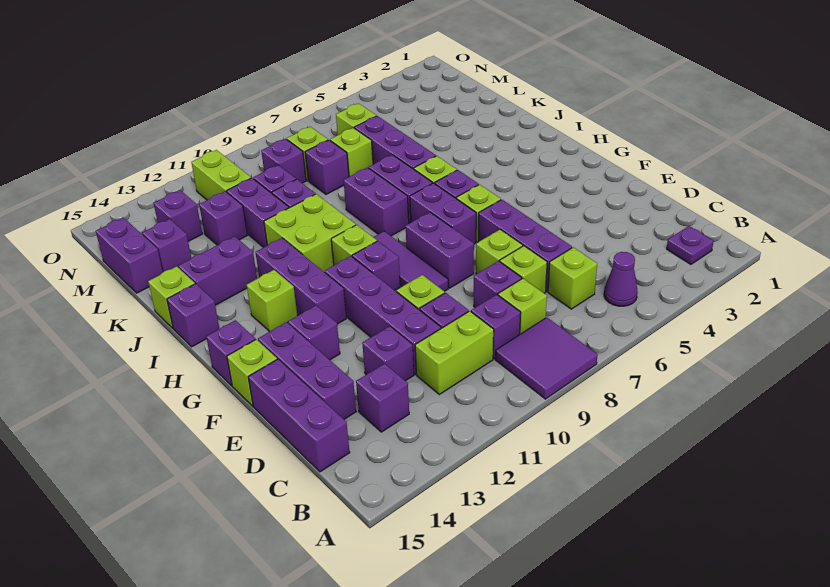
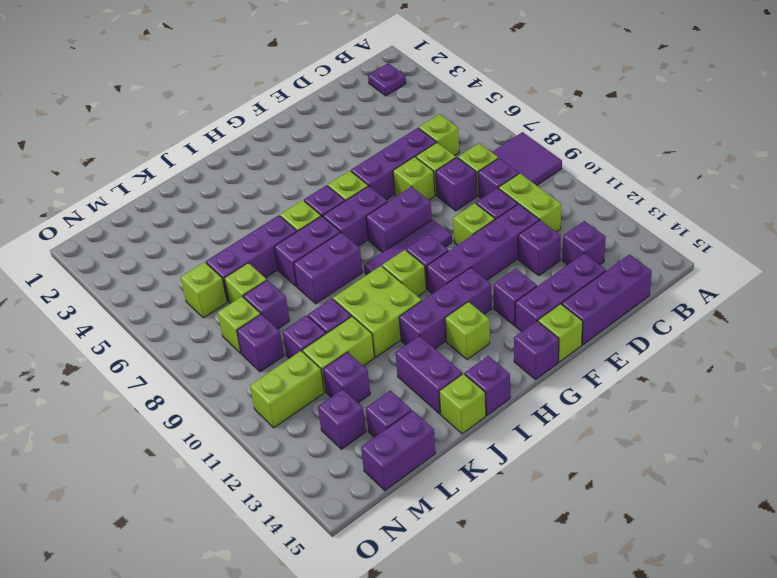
purple cone B5 level 1 -> none
purple brick K11:L11 level 1 -> lime brick K11:L11 level 1

